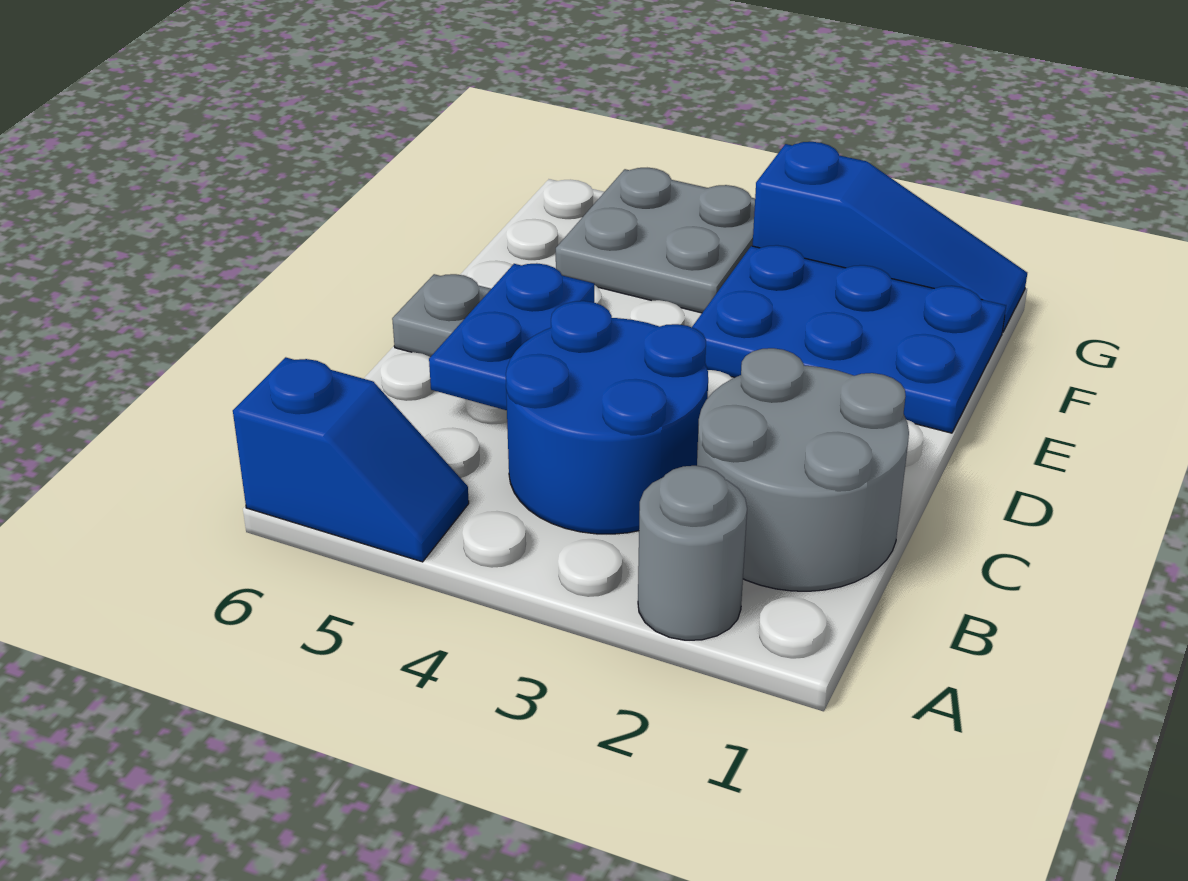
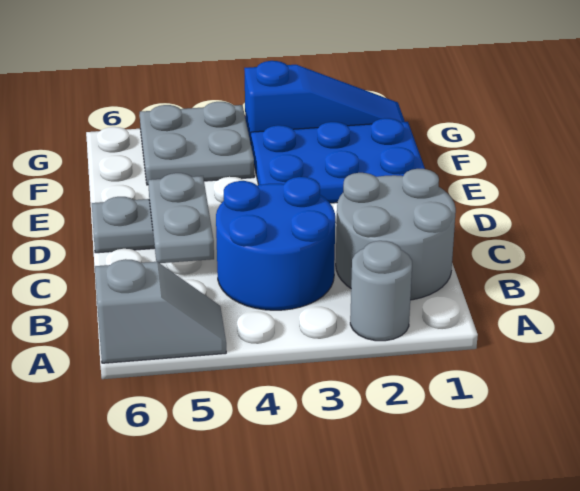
blue slope A5:A6 level 1 top 6 -> grey slope A5:A6 level 1 top 6
blue plate C5:D5 level 2 -> grey plate C5:D5 level 2

